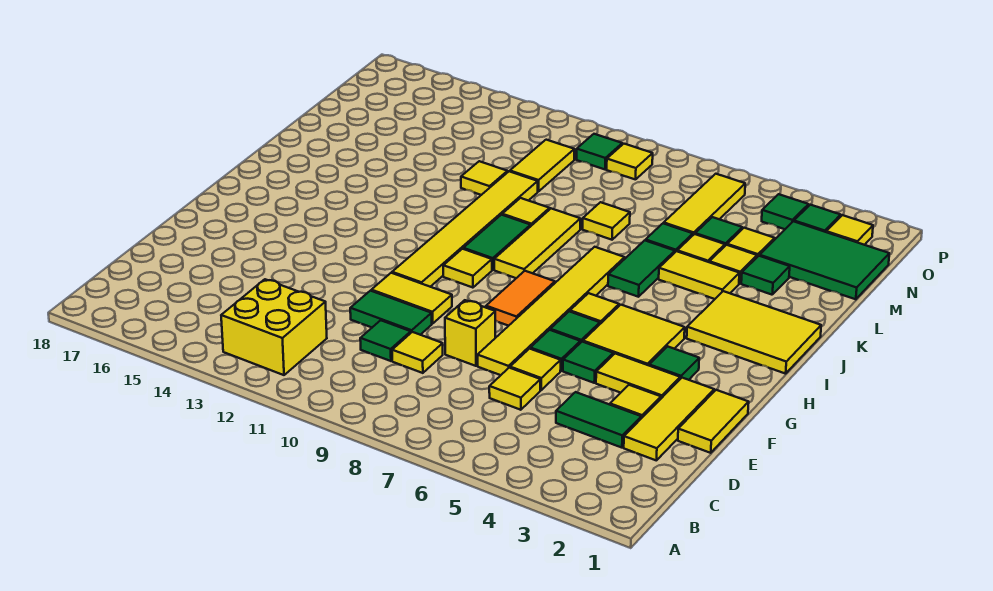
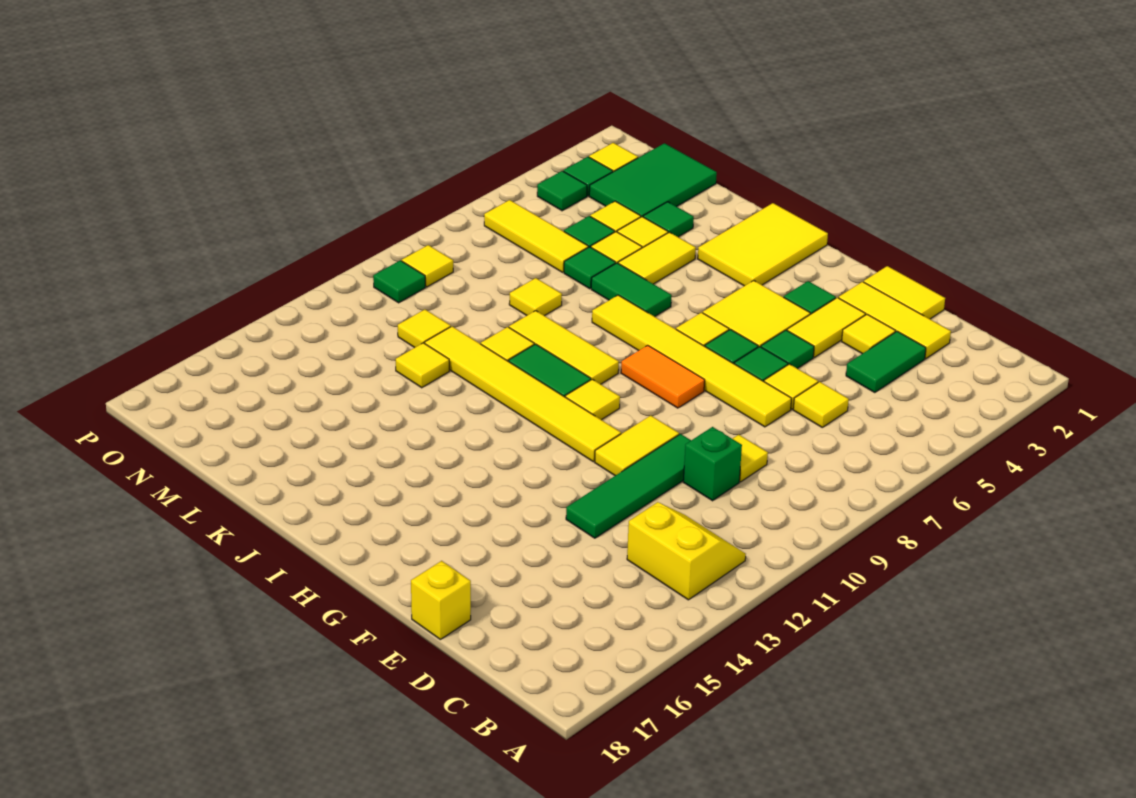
yellow brick B12:C13 level 1 -> yellow slope B12:C13 level 1 top 13
green tile D10 level 1 -> green brick D10 level 1
yellow brick E8 level 1 -> yellow brick E18 level 1
green tile E10:E11 level 1 -> green tile E10:E13 level 1
yellow tile M11:N11 level 1 -> yellow tile M11 level 1

